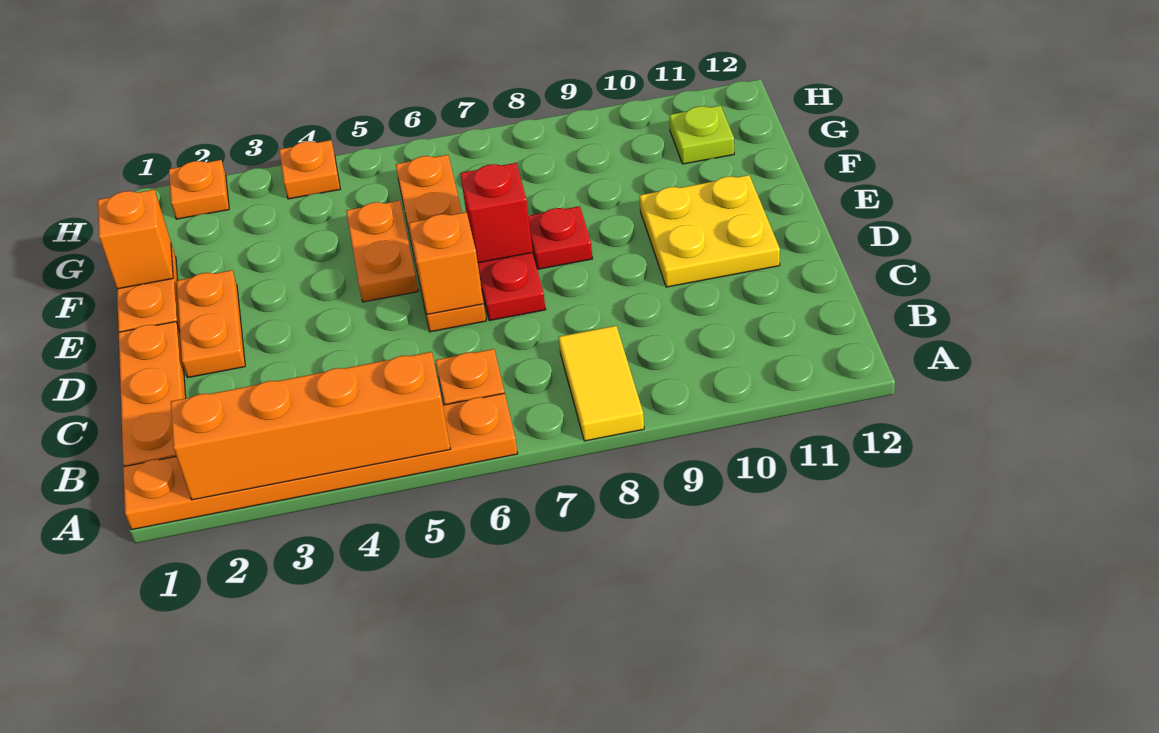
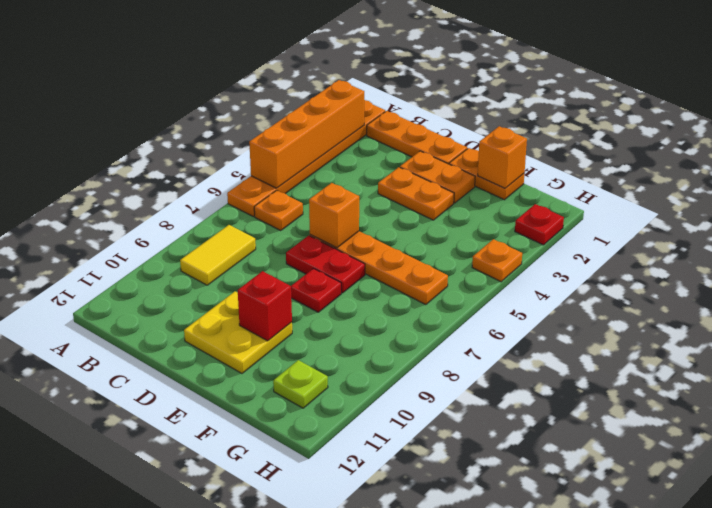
yellow tile A8:B8 level 1 -> yellow tile B8:B9 level 1
orange plate E5:F5 level 1 -> orange plate D3:E3 level 1
red brick E7 level 2 -> red brick E10 level 2
orange plate H2 level 1 -> red plate H2 level 1

